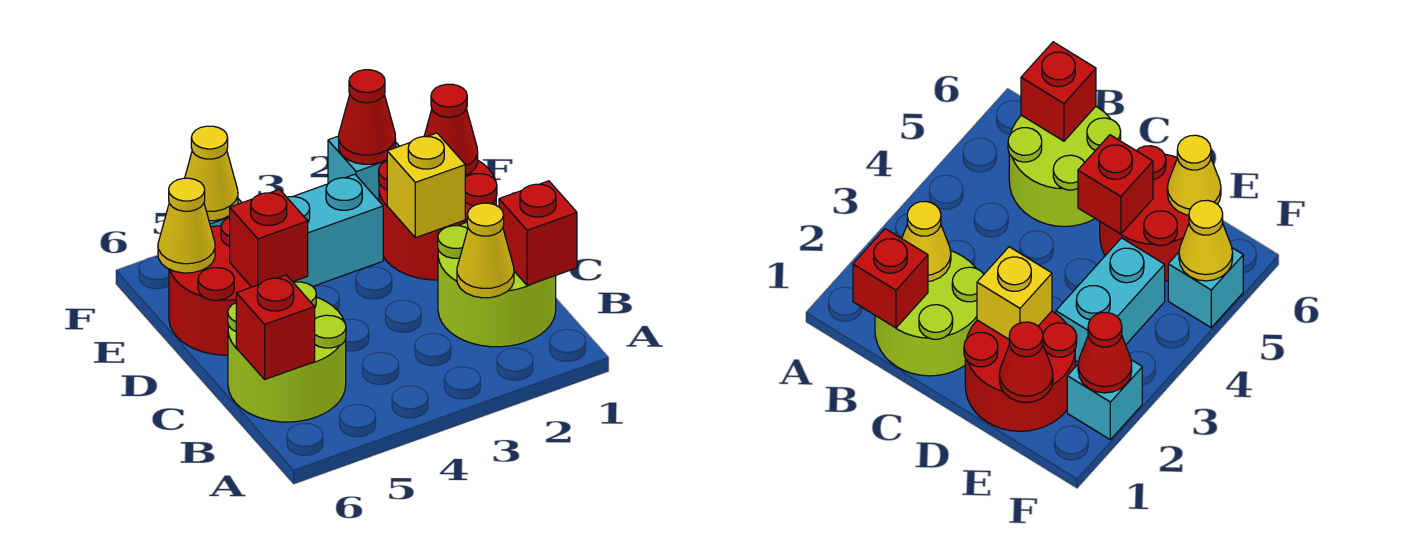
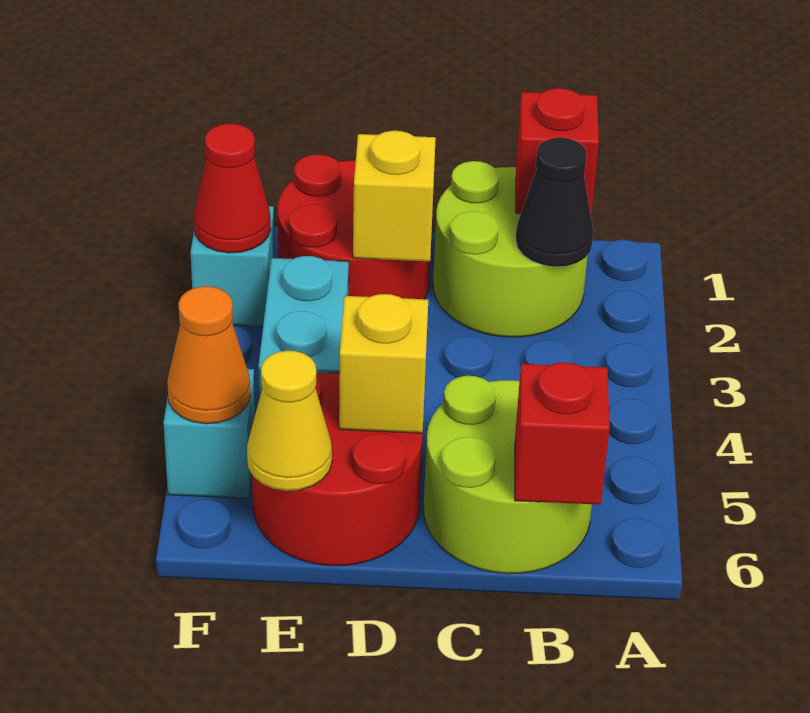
yellow cone B2 level 2 -> black cone B2 level 2
red brick D5 level 2 -> yellow brick D5 level 2
red cone E1 level 2 -> none
yellow cone F5 level 2 -> orange cone F5 level 2

